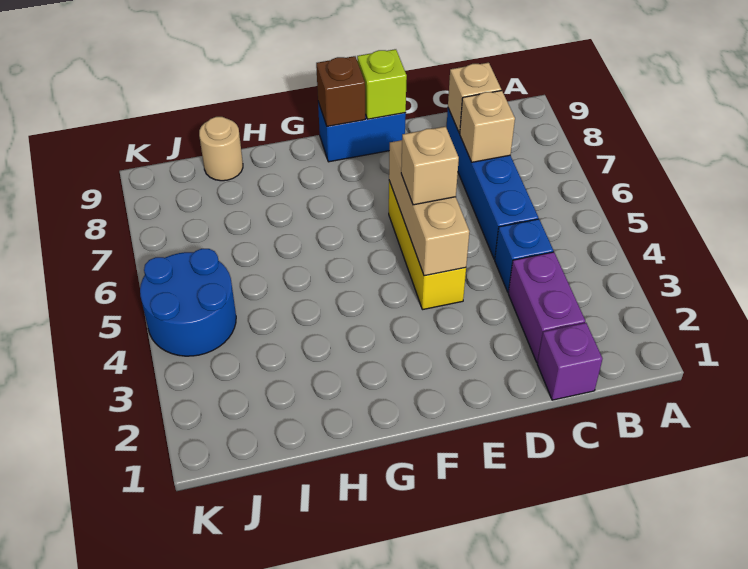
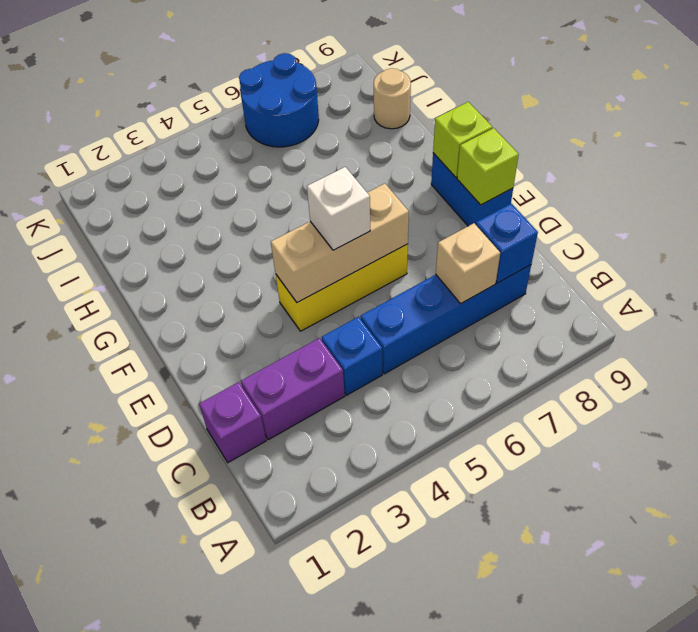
tan brick C8 level 2 -> blue brick C8 level 2
tan brick E5 level 3 -> white brick E5 level 3
brown brick F9 level 2 -> lime brick F9 level 2
blue round brick J4:K5 level 1 -> blue round brick J6:K7 level 1

